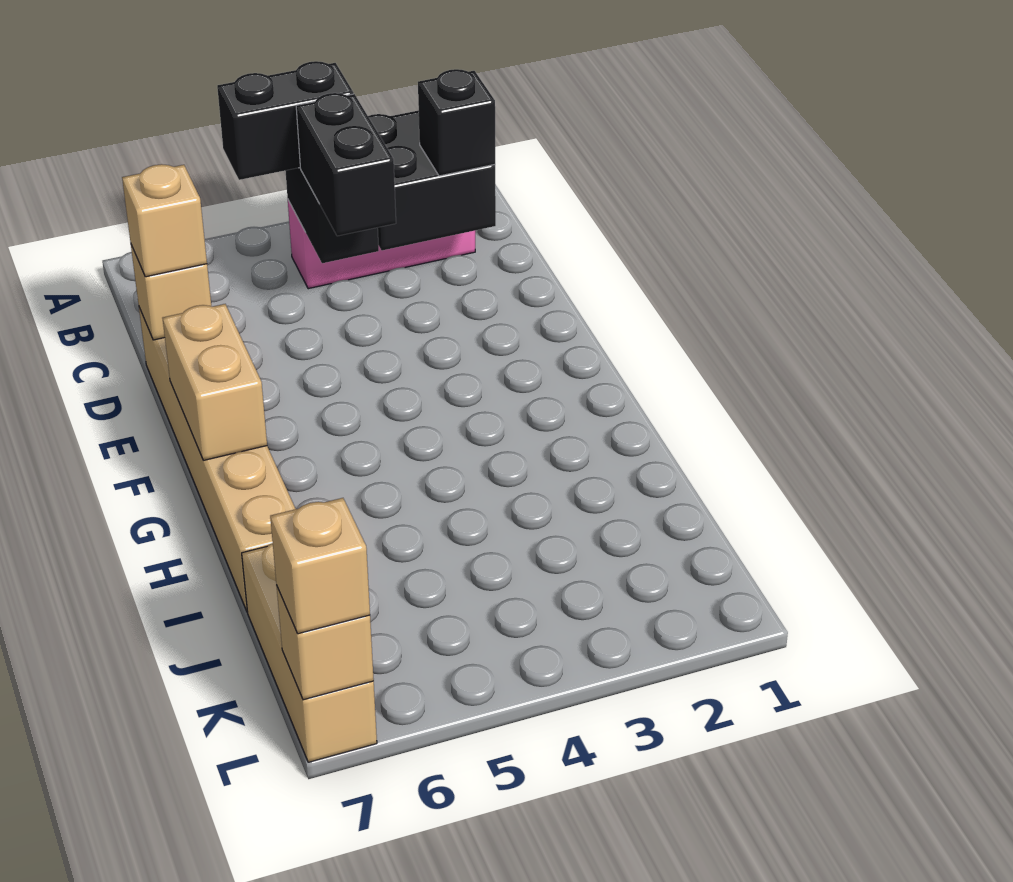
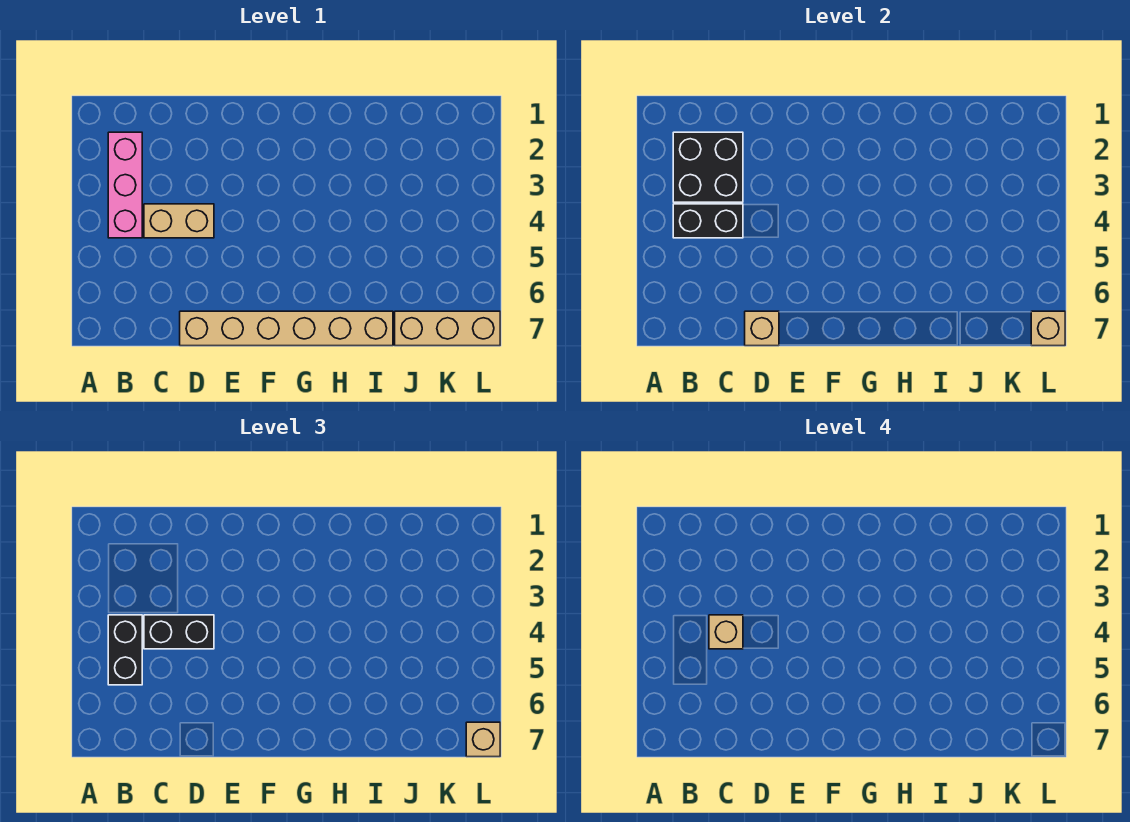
black brick C2 level 3 -> none
tan brick D7 level 3 -> tan brick C4 level 4
tan brick F7:G7 level 2 -> tan brick C4:D4 level 1

